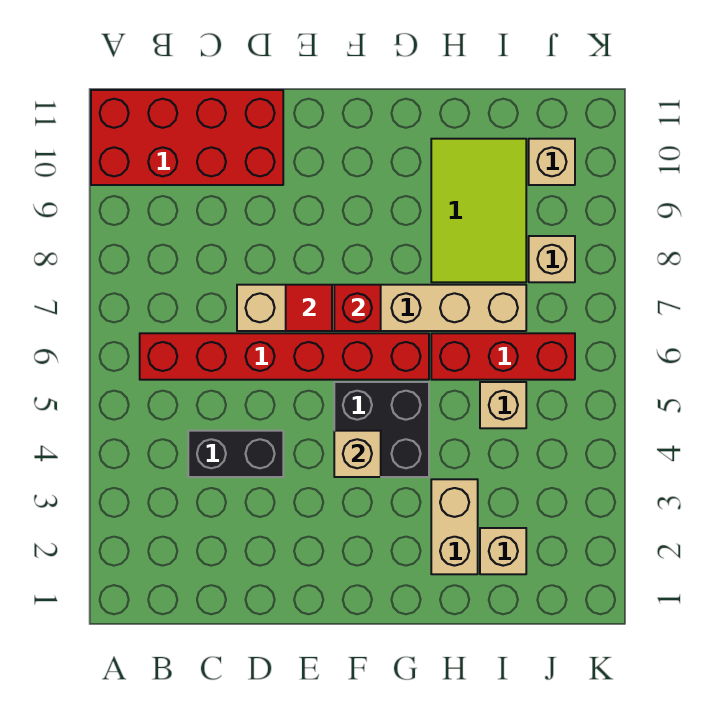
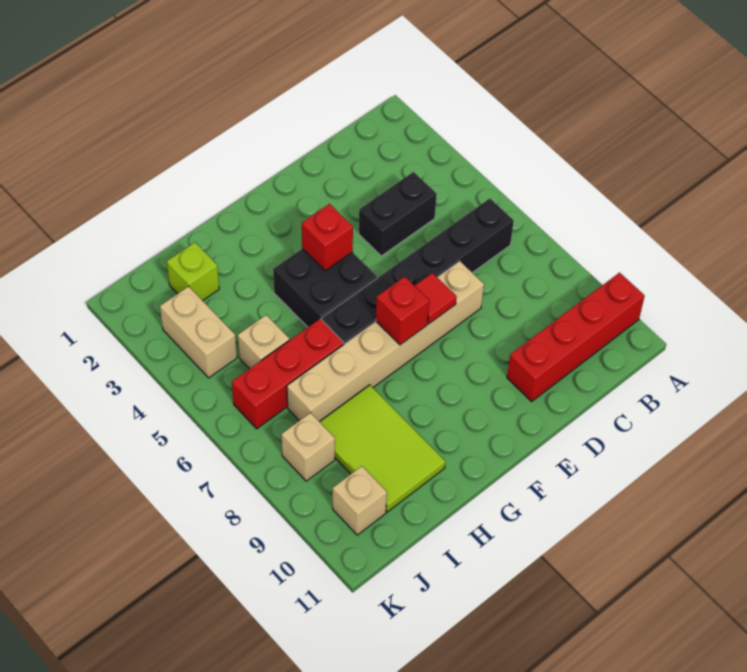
red brick A10:D11 level 1 -> red brick A10:D10 level 1
red brick B6:G6 level 1 -> black brick B6:G6 level 1
tan brick F4 level 2 -> red brick F4 level 2
tan brick H2:H3 level 1 -> tan brick J3:J4 level 1
tan brick I2 level 1 -> lime brick I2 level 1

